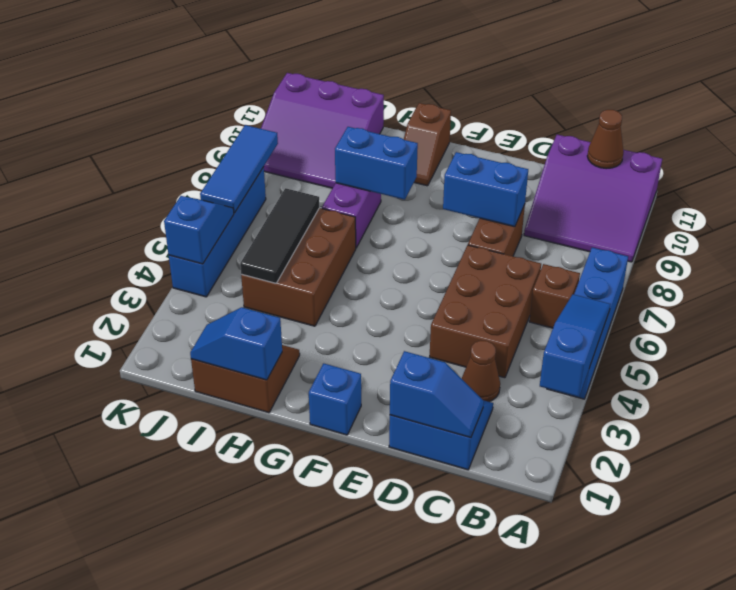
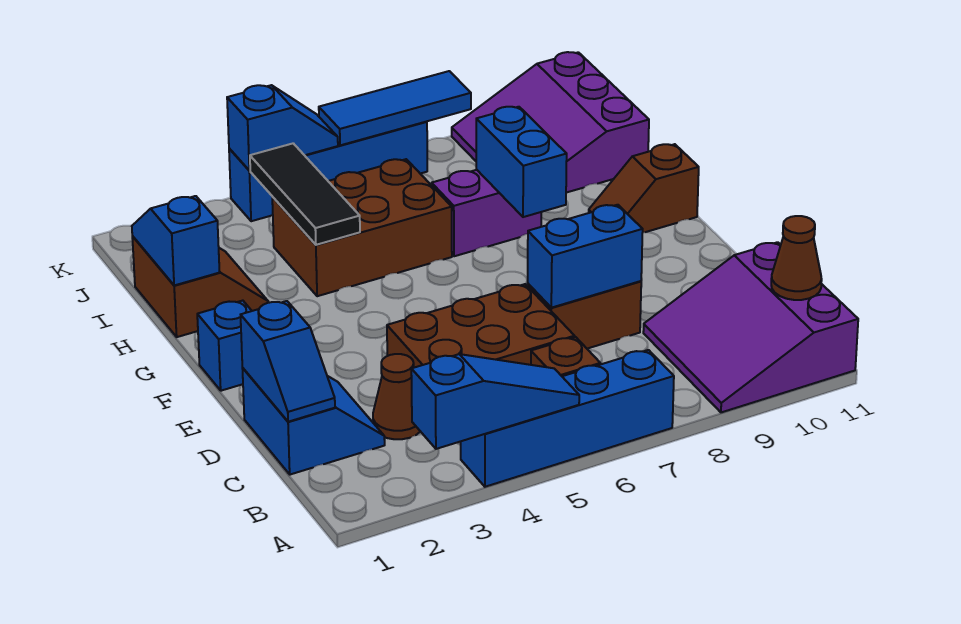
blue brick D8:E8 level 2 -> blue brick D7:D8 level 2
black tile I4:I6 level 2 -> black tile H4:J4 level 2

